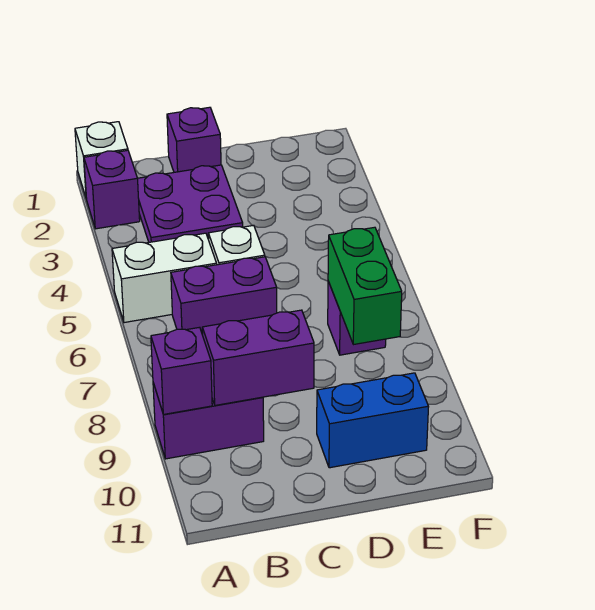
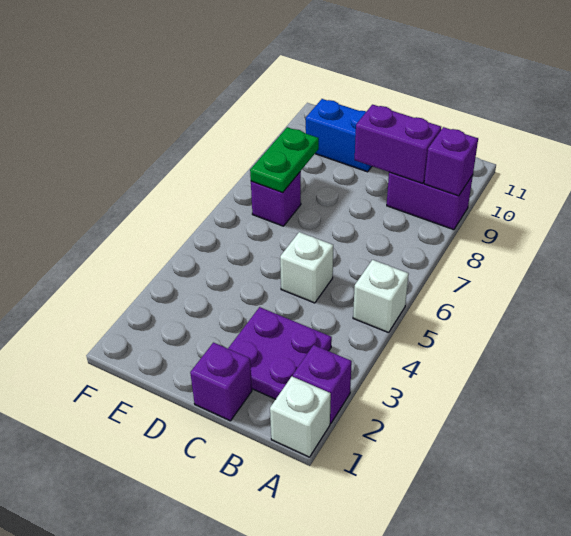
white brick A5:B5 level 1 -> white brick A5 level 1
purple brick B6:C6 level 1 -> none
green brick E7:E8 level 2 -> green plate E7:E8 level 2

